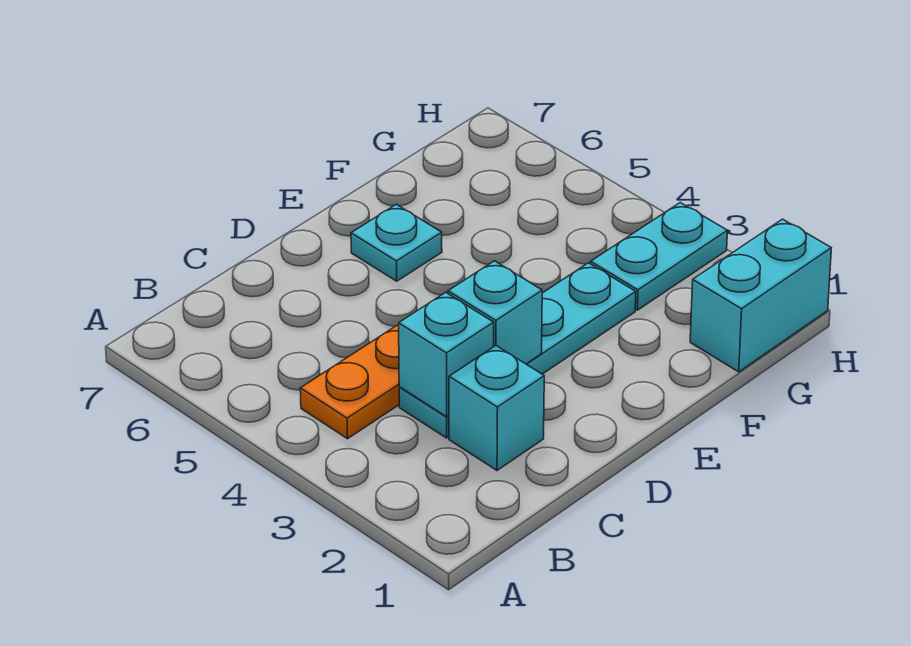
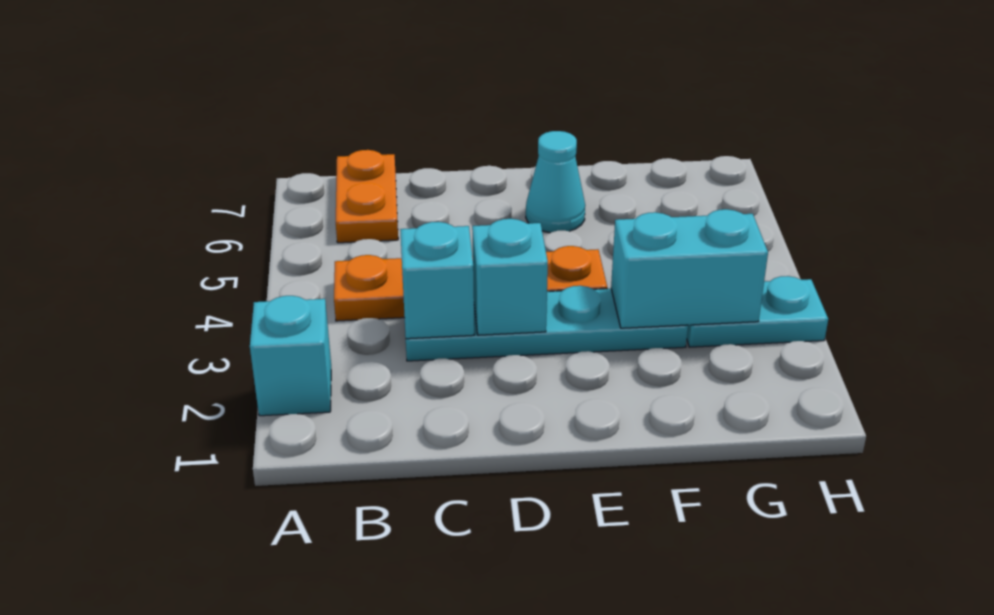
none -> orange plate B6:B7 level 1
cyan brick C2 level 1 -> cyan brick A2 level 1
cyan plate E6 level 1 -> cyan cone E6 level 1
cyan brick G1:H1 level 1 -> cyan brick F3:G3 level 2

